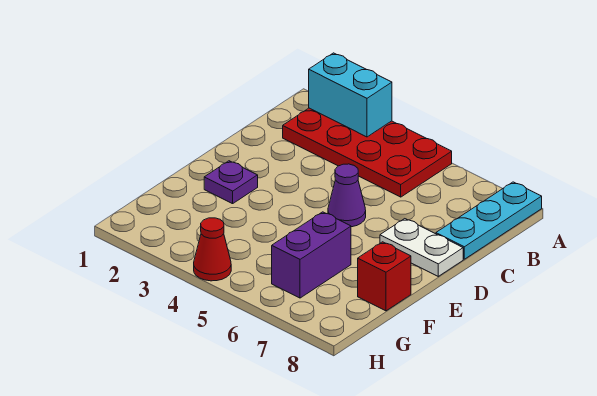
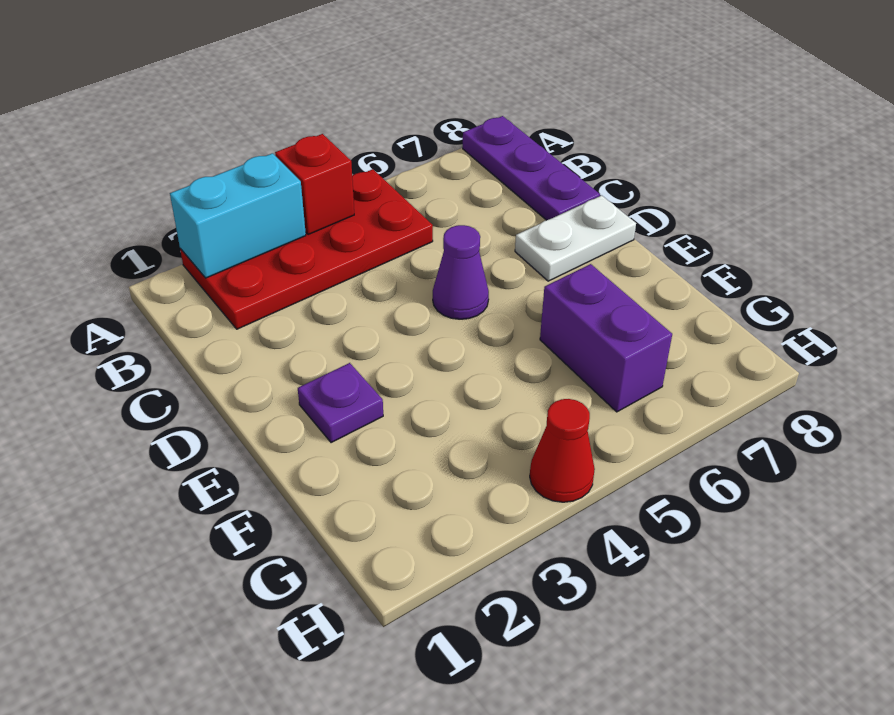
cyan plate A8:C8 level 1 -> purple plate A8:C8 level 1
red brick F8 level 1 -> red brick A4 level 2

